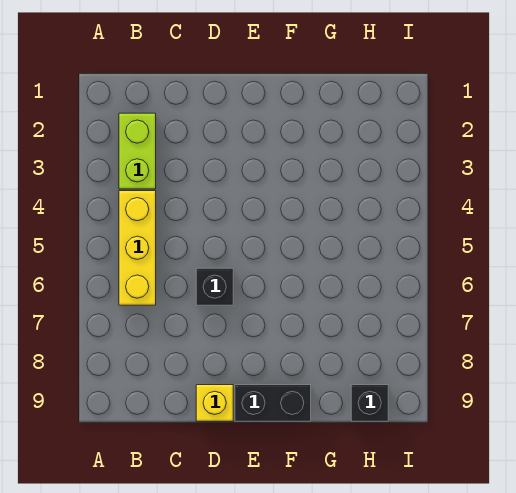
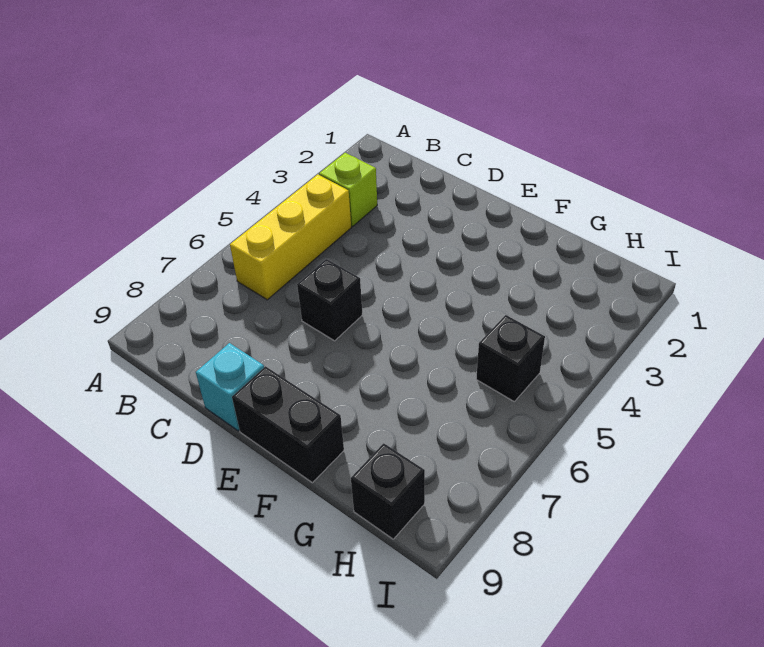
lime brick B2:B3 level 1 -> lime brick B3 level 1
yellow brick D9 level 1 -> cyan brick D9 level 1
none -> black brick H5 level 1

